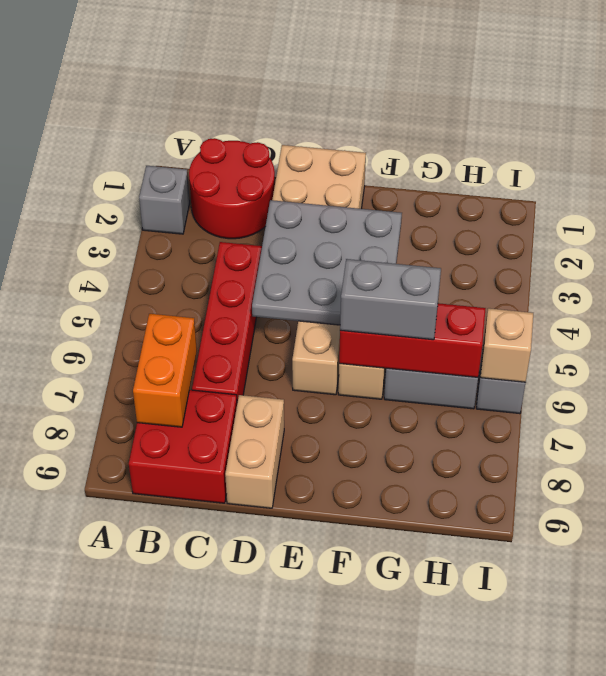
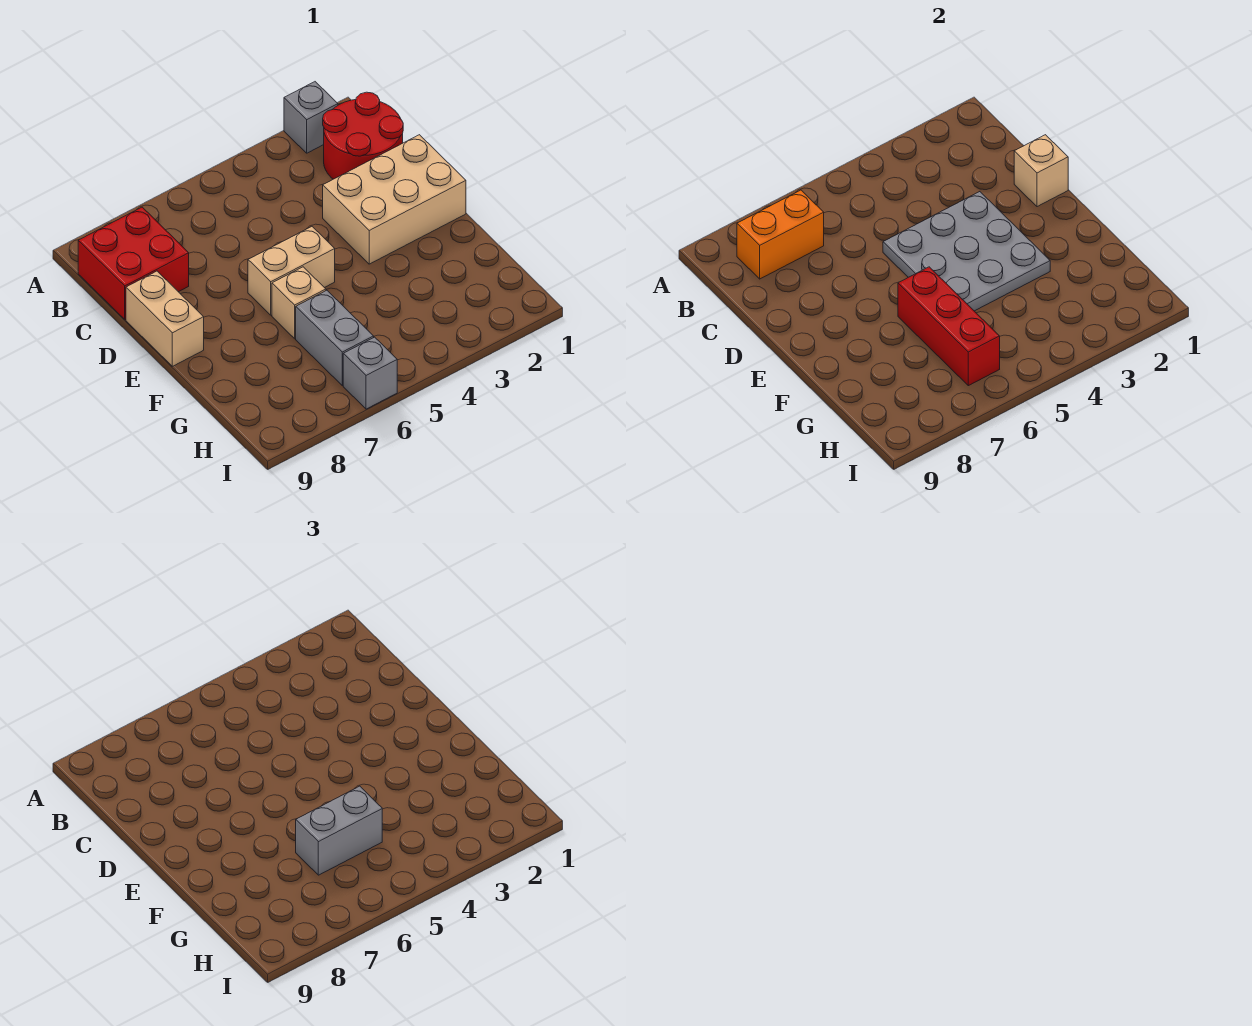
red brick C4:C7 level 1 -> none
tan brick D8:D9 level 1 -> tan brick D9:E9 level 1
grey brick F6:G6 level 3 -> grey brick G5:G6 level 3
tan brick I6 level 2 -> tan brick D1 level 2

